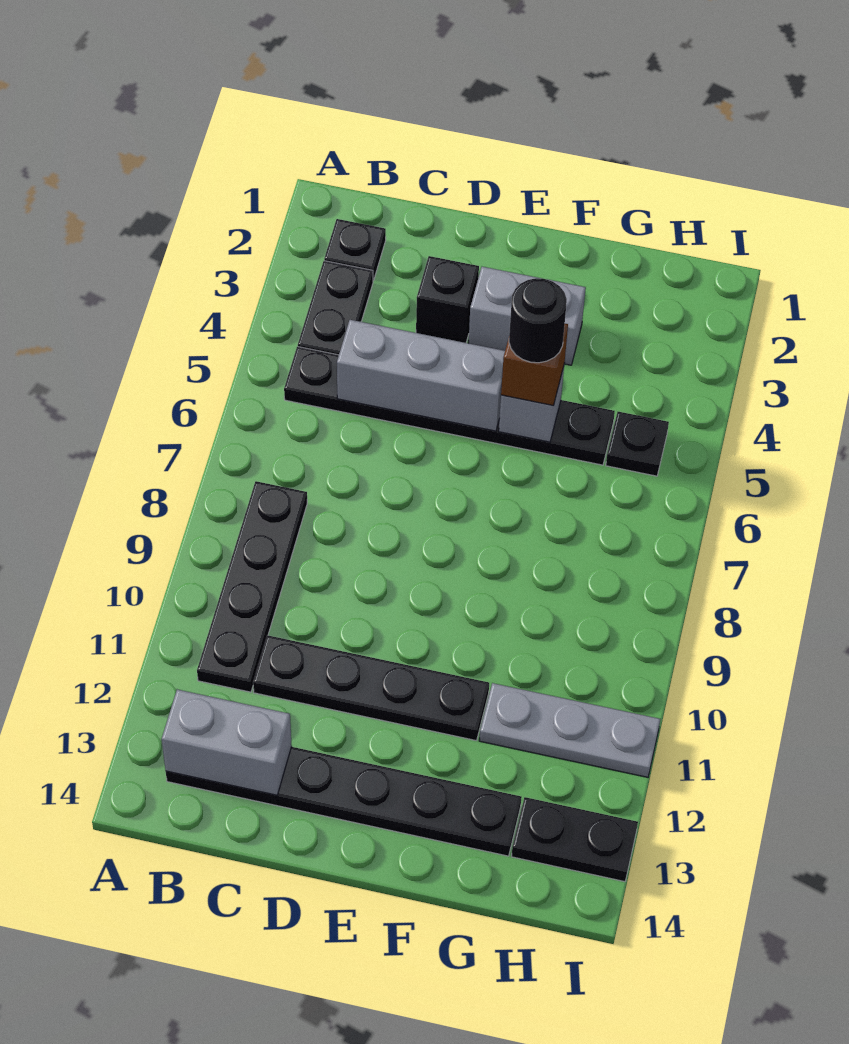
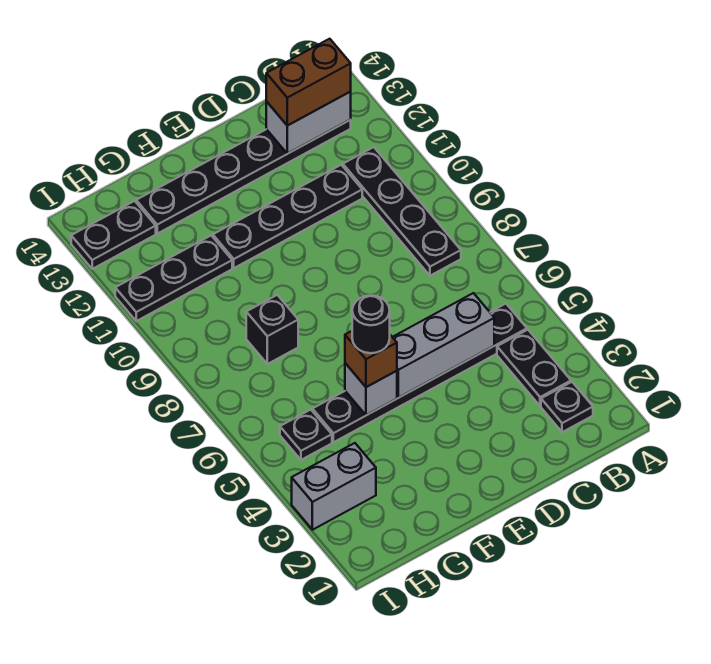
none -> brown brick B13:C13 level 3
black brick D3 level 1 -> black brick G8 level 1
grey brick E3:F3 level 1 -> grey brick H3:I3 level 1
grey plate G11:I11 level 1 -> black plate G11:I11 level 1

